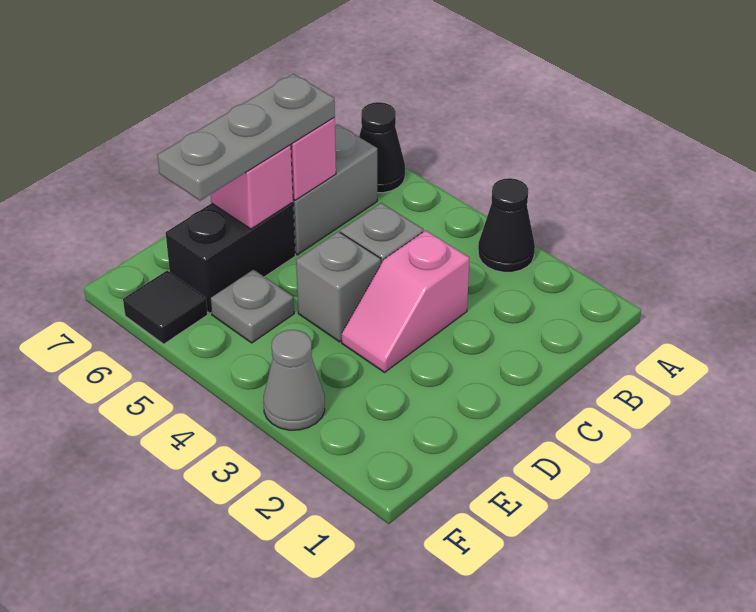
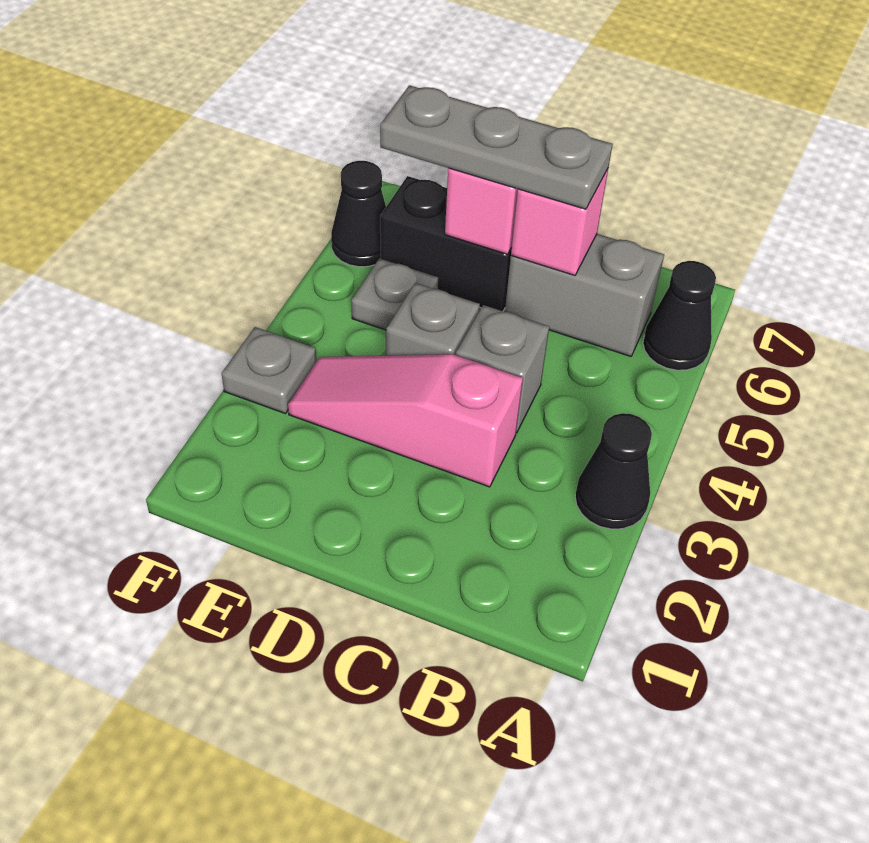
pink slope C3:D3 level 1 top C -> pink slope C3:E3 level 1 top C
grey cone F3 level 1 -> grey plate F3 level 1
black tile F6 level 1 -> black cone F6 level 1

